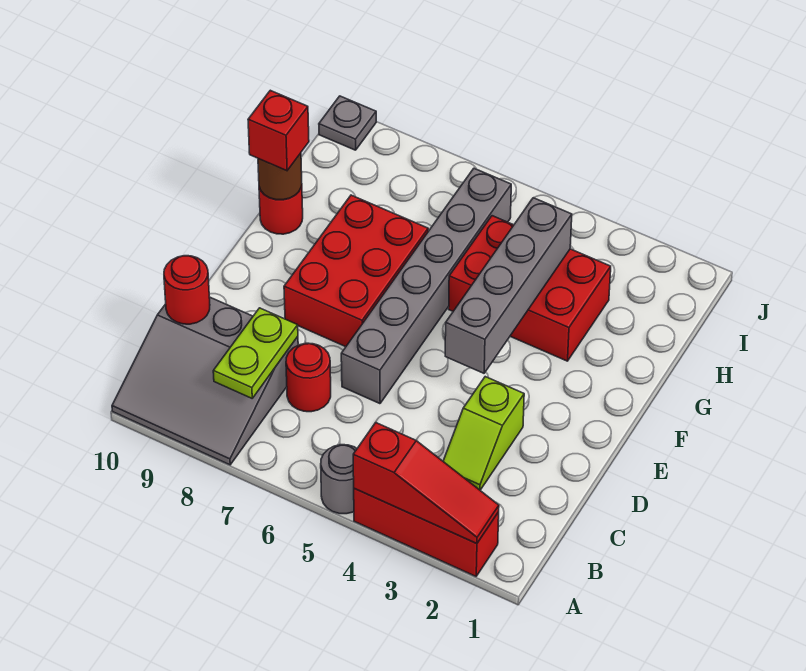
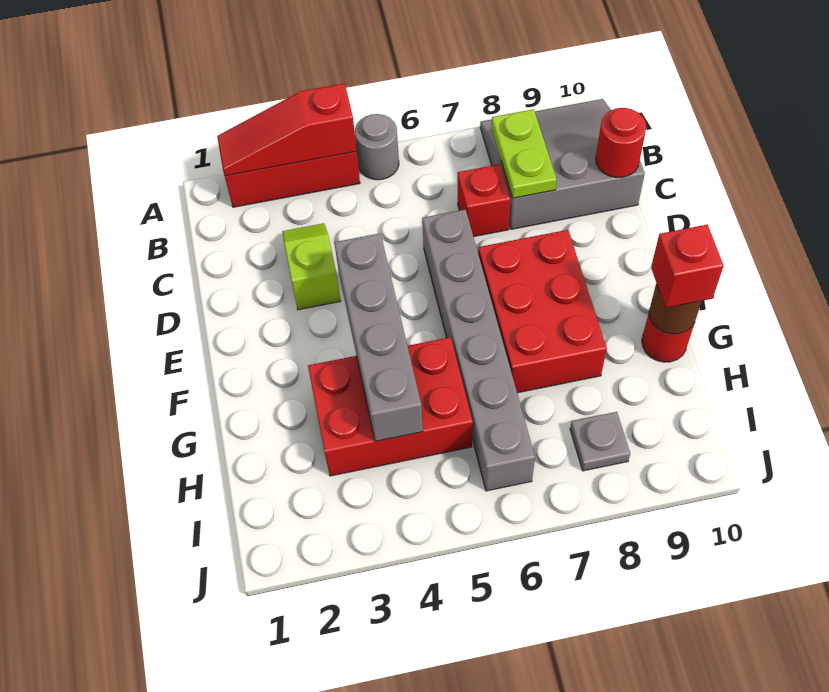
red round brick C7 level 1 -> red brick C7 level 1
grey plate J10 level 1 -> grey plate I8 level 1

